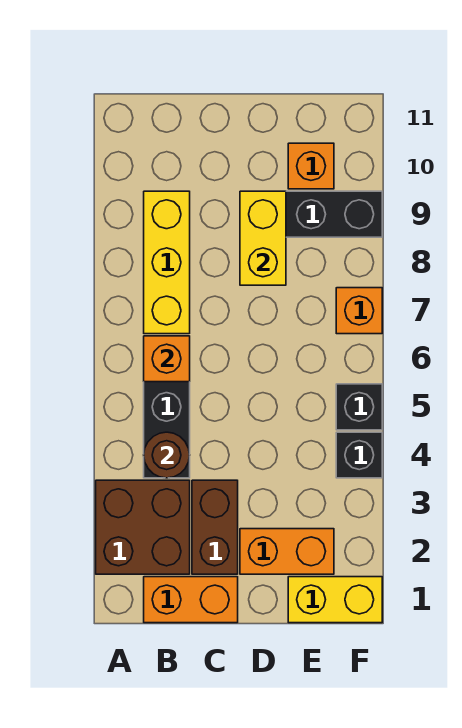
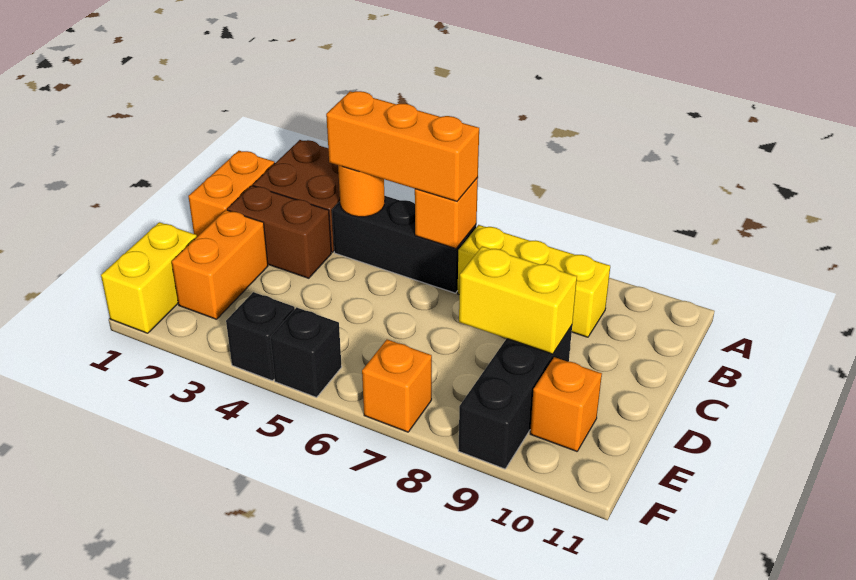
brown round brick B4 level 2 -> orange round brick B4 level 2
none -> orange brick B4:B6 level 3

